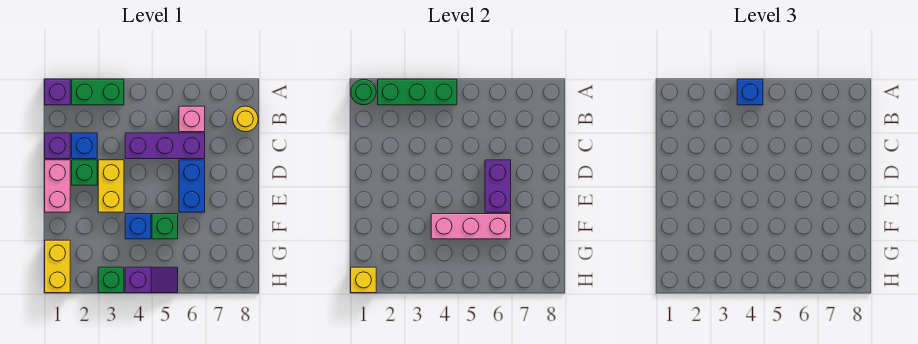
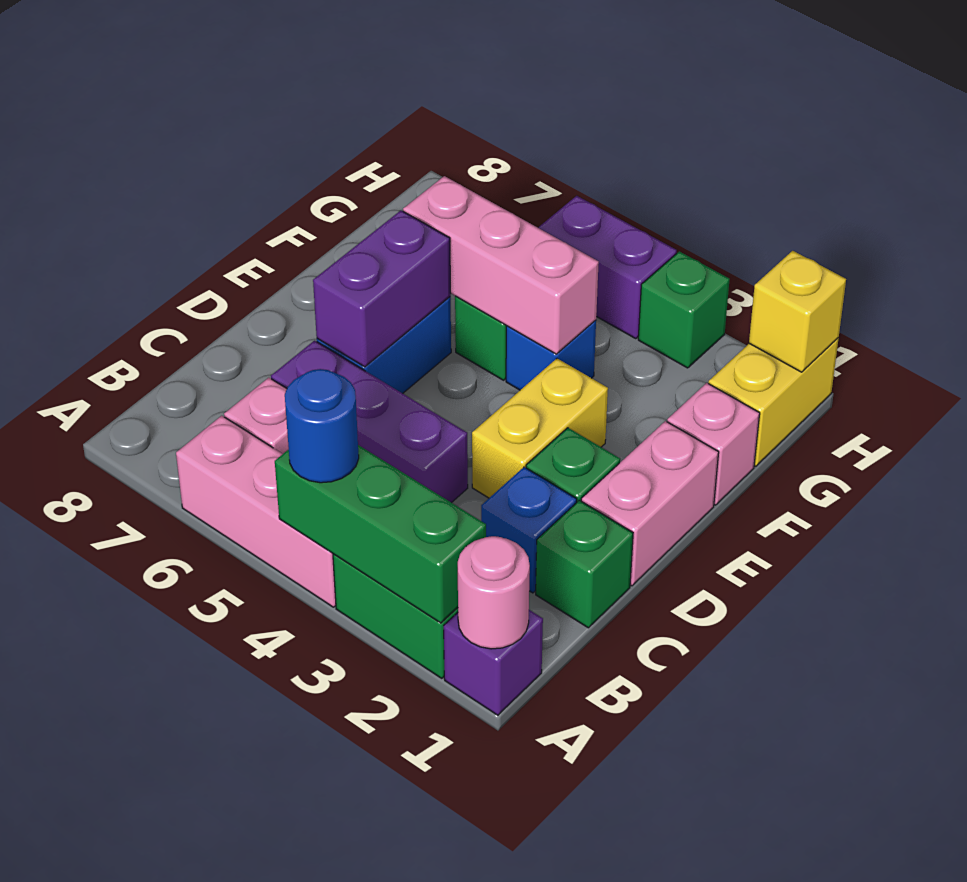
green round brick A1 level 2 -> pink round brick A1 level 2
none -> pink brick A4:A6 level 1
blue brick A4 level 3 -> blue round brick A4 level 3
yellow round brick B8 level 1 -> none
purple brick C1 level 1 -> green brick C1 level 1
none -> pink brick F1 level 1
purple slope H4:H5 level 1 top 4 -> purple brick H4:H5 level 1

